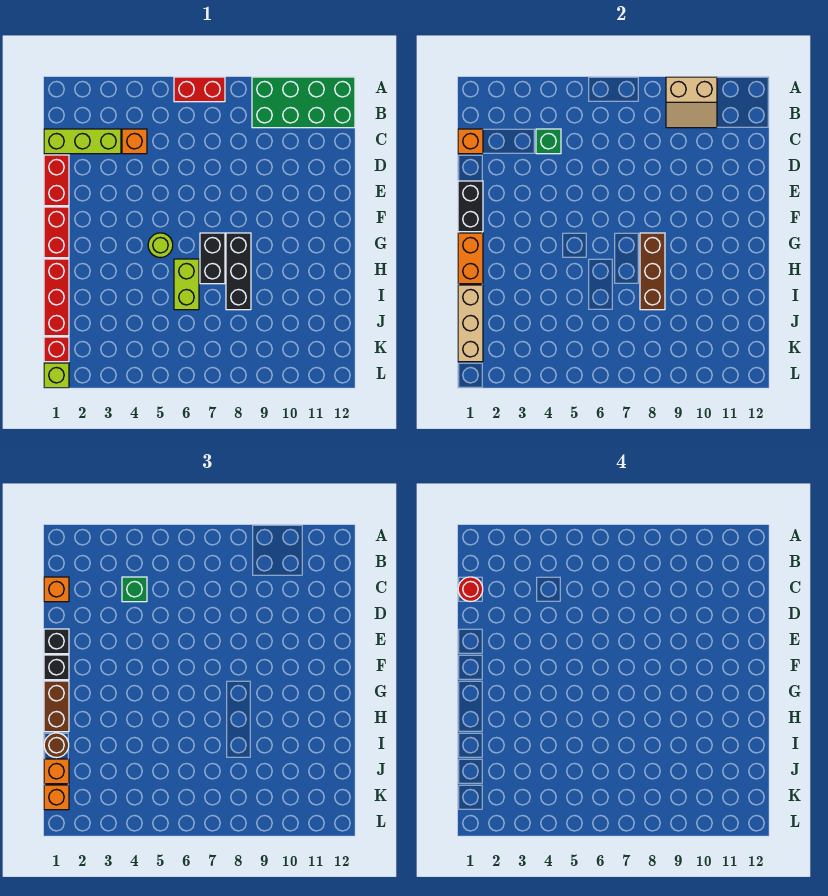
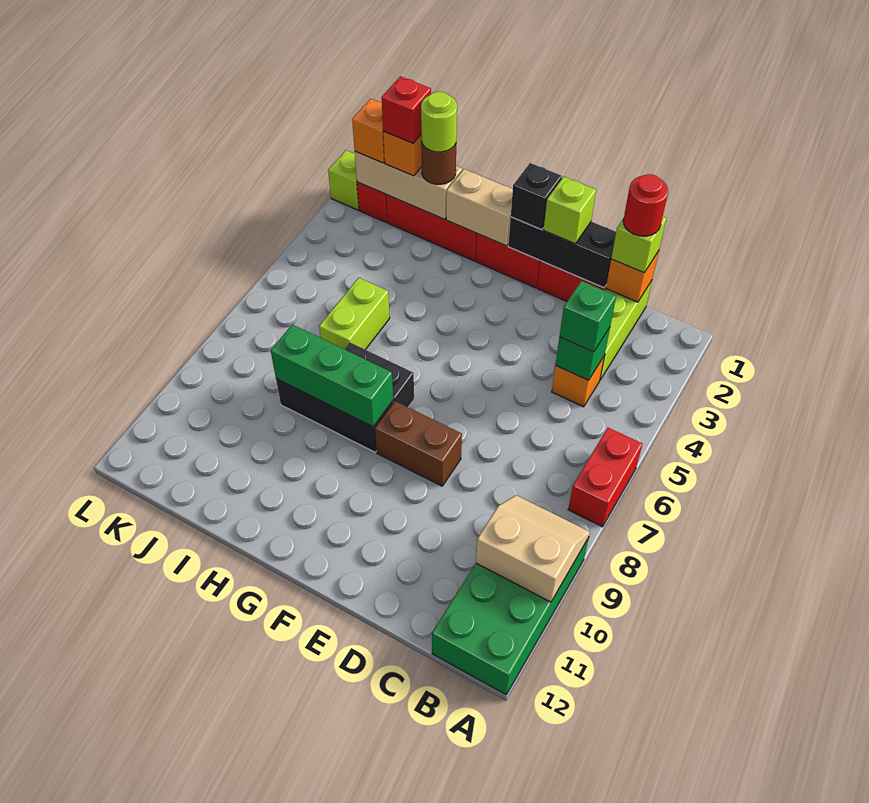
tan slope A9:B10 level 2 top A -> tan slope A9:B10 level 2 top 10
orange brick C1 level 3 -> lime brick C1 level 3
black brick E1:F1 level 2 -> black brick D1:F1 level 2
black brick E1 level 3 -> lime brick E1 level 3
orange brick G1:H1 level 2 -> tan brick G1:H1 level 2
brown brick G1:H1 level 3 -> brown brick E8:F8 level 1
lime round brick G5 level 1 -> lime round brick I1 level 4
brown brick G8:I8 level 2 -> green brick G8:I8 level 2
lime brick H6:I6 level 1 -> lime brick I5:I6 level 1
none -> red brick J1 level 4

